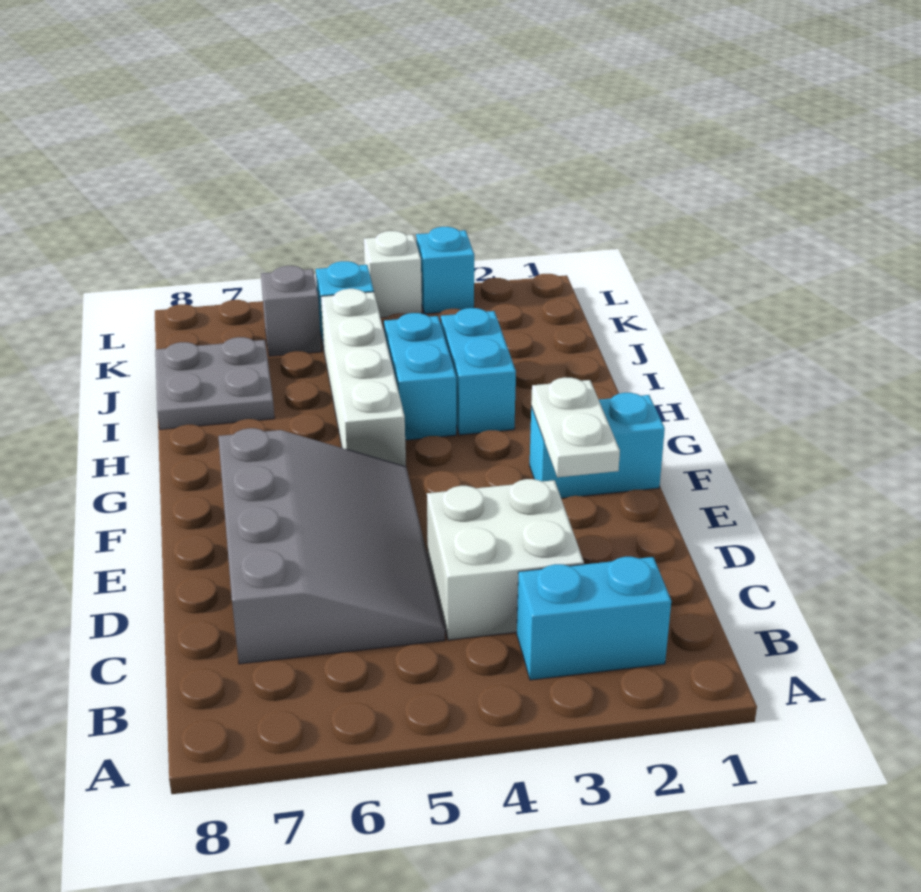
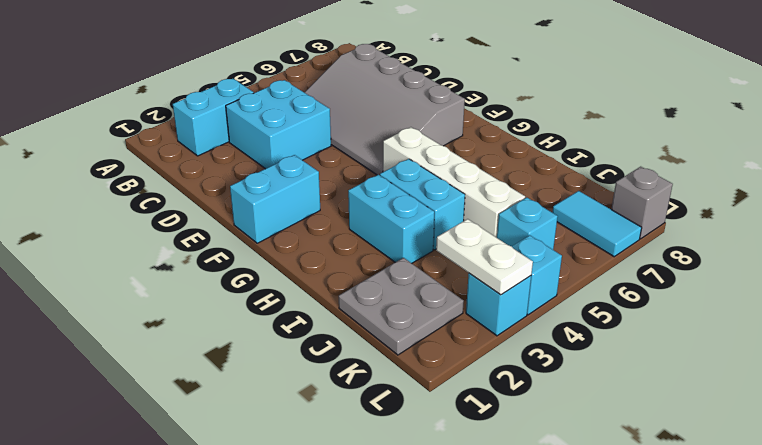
white brick C3:D4 level 1 -> cyan brick C3:D4 level 1
white plate E2:F2 level 2 -> white plate K3:L3 level 2
grey plate I7:J8 level 1 -> grey plate J1:K2 level 1
grey brick K6 level 1 -> grey brick L8 level 1
none -> cyan tile K7:L7 level 1
white brick L4 level 1 -> cyan brick L4 level 1

